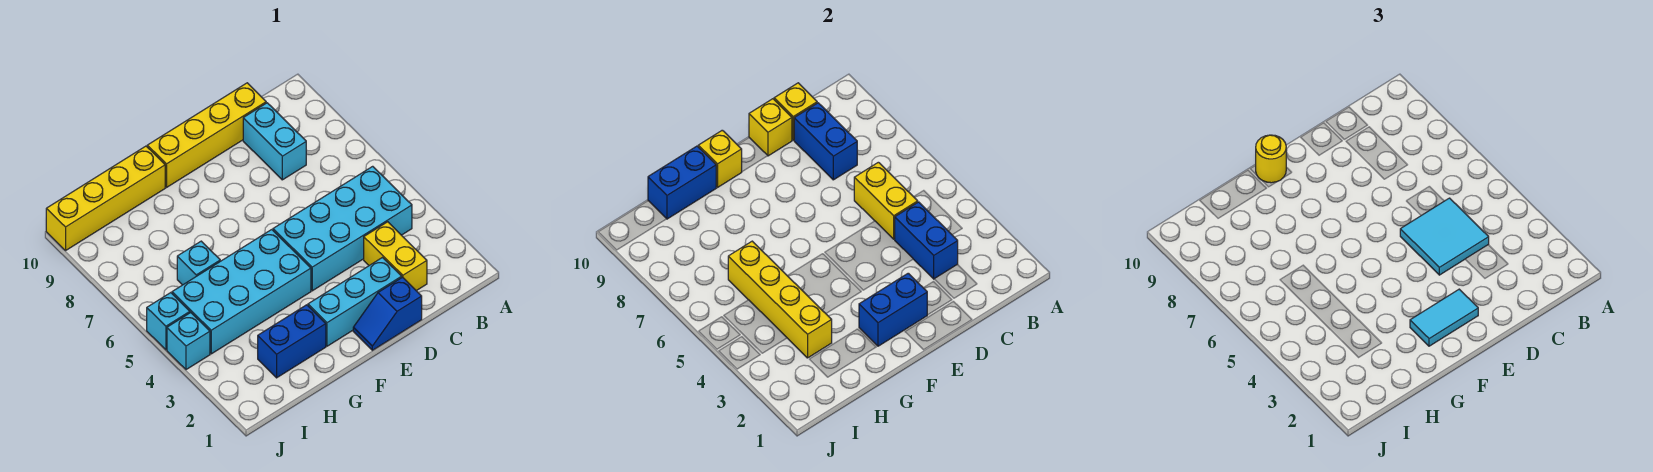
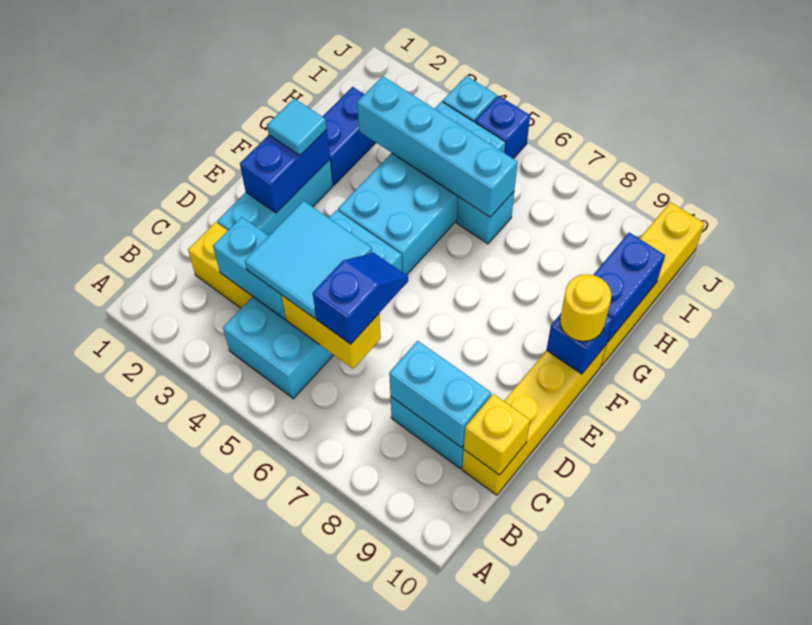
blue brick C3:C4 level 2 -> cyan brick C3:C4 level 2
blue brick C8:C9 level 2 -> cyan brick C8:C9 level 2
blue slope D1:E1 level 1 top D -> blue slope C6:D6 level 3 top C
yellow brick D10 level 2 -> none
cyan tile E2:F2 level 3 -> cyan tile F2 level 3
yellow brick F10 level 2 -> blue brick F10 level 2
yellow brick H3:H6 level 2 -> cyan brick H3:H6 level 2
cyan brick J5 level 1 -> blue brick J5 level 1

